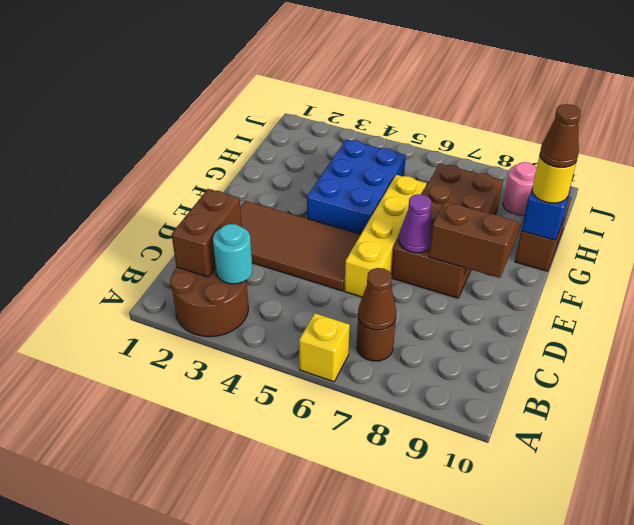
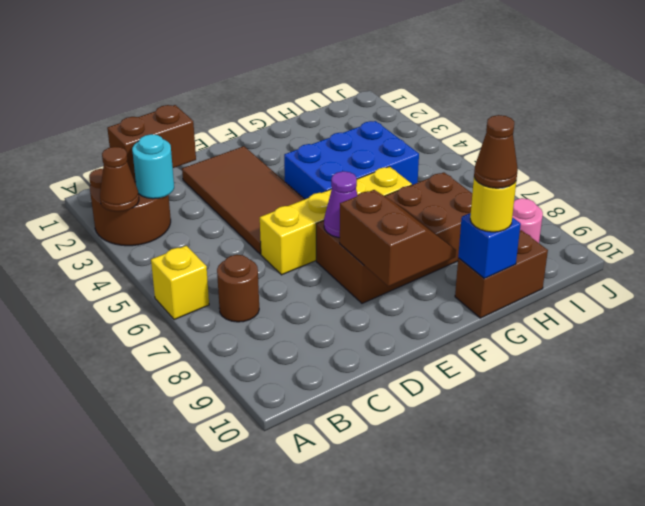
brown cone B7 level 2 -> brown cone A3 level 2

